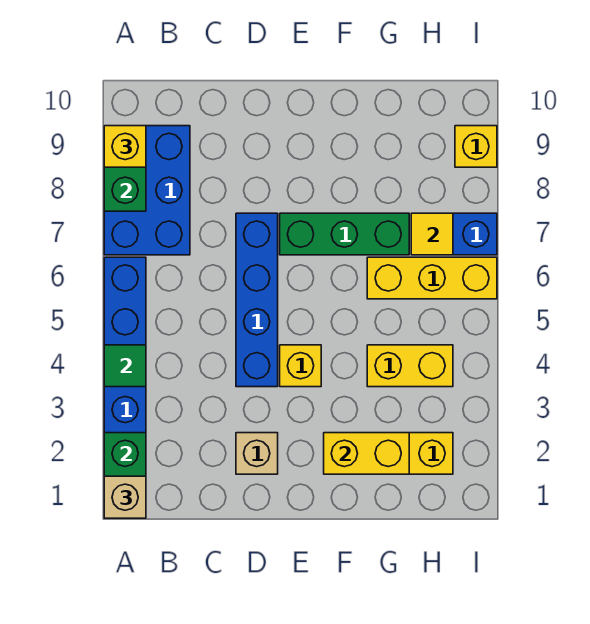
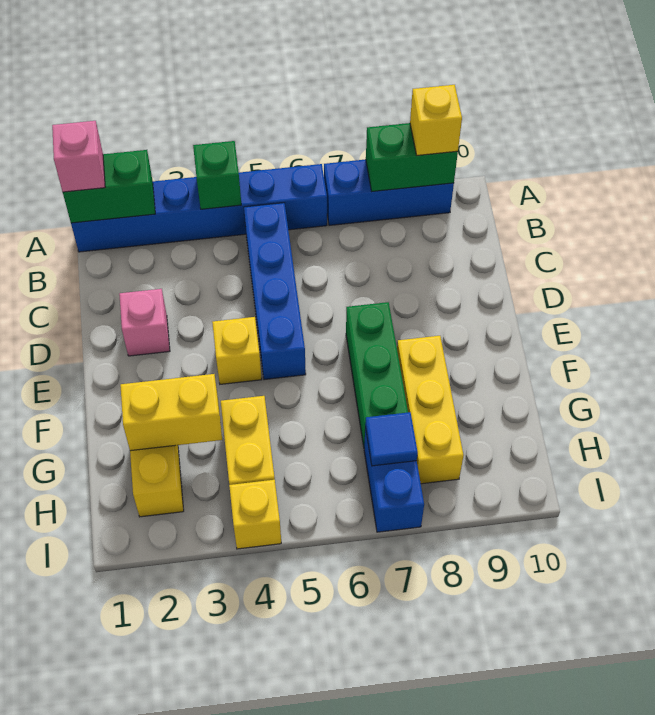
tan brick A1 level 3 -> pink brick A1 level 3
green tile A4 level 2 -> green brick A4 level 2
blue brick A7:B9 level 1 -> blue brick A7:A9 level 1
tan brick D2 level 1 -> pink brick D2 level 1
blue brick D4:D7 level 1 -> blue brick B5:E5 level 1
yellow brick F2:G2 level 2 -> yellow brick G2:G3 level 2
yellow brick G6:I6 level 1 -> yellow brick F8:H8 level 1
yellow tile H7 level 2 -> blue tile H7 level 2
yellow brick I9 level 1 -> yellow brick I4 level 1

